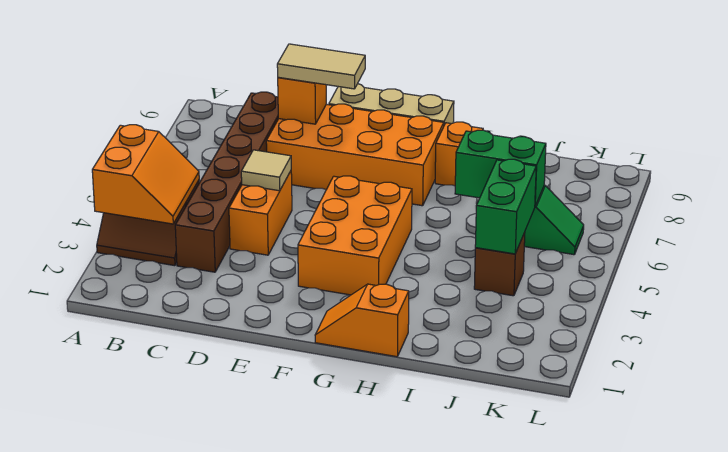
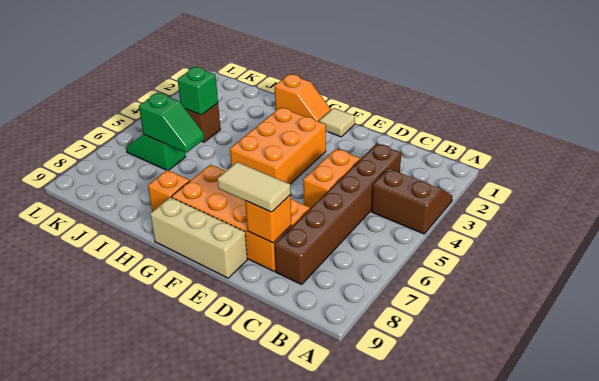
orange slope A3:B4 level 2 top A -> none
tan tile D5 level 2 -> tan tile F1 level 1
green brick I6:J6 level 2 -> green slope I6:J6 level 2 top J
green brick J4:J5 level 2 -> green brick J4 level 2

